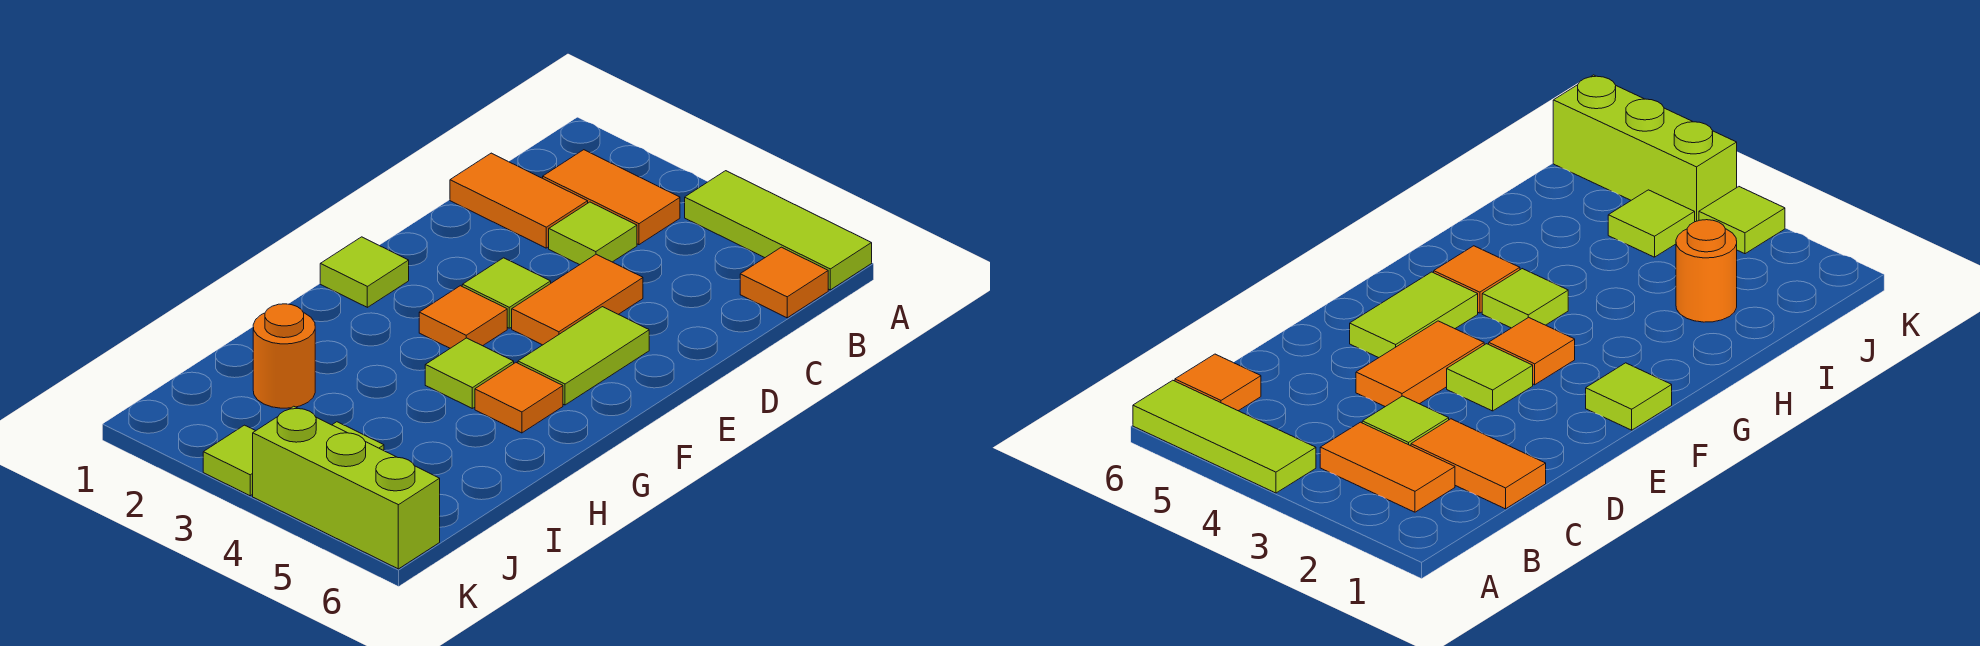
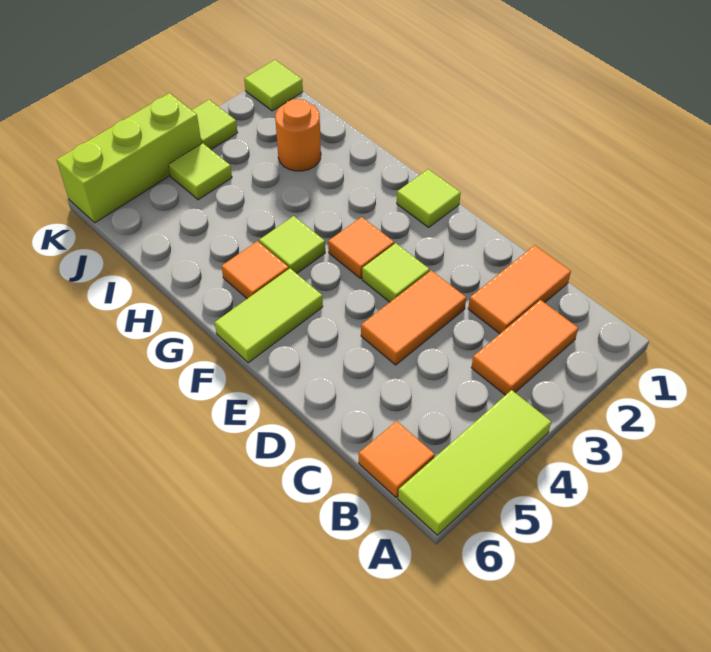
lime tile C3 level 1 -> lime tile K1 level 1
orange tile D4:E4 level 1 -> orange tile D3:D4 level 1
lime tile E5:F5 level 1 -> lime tile F5:F6 level 1

